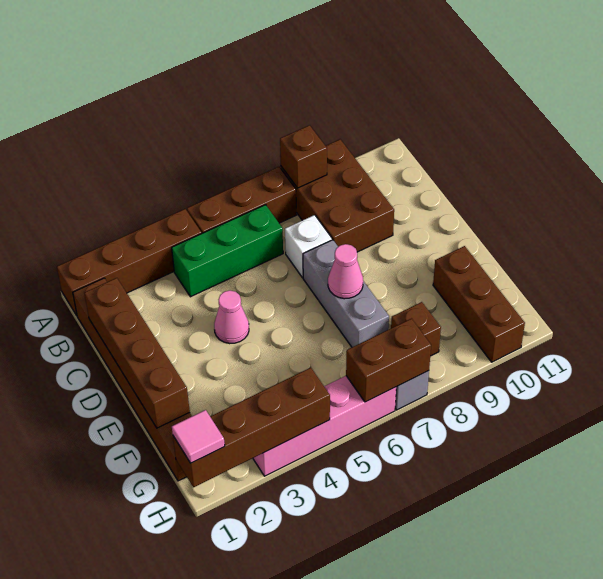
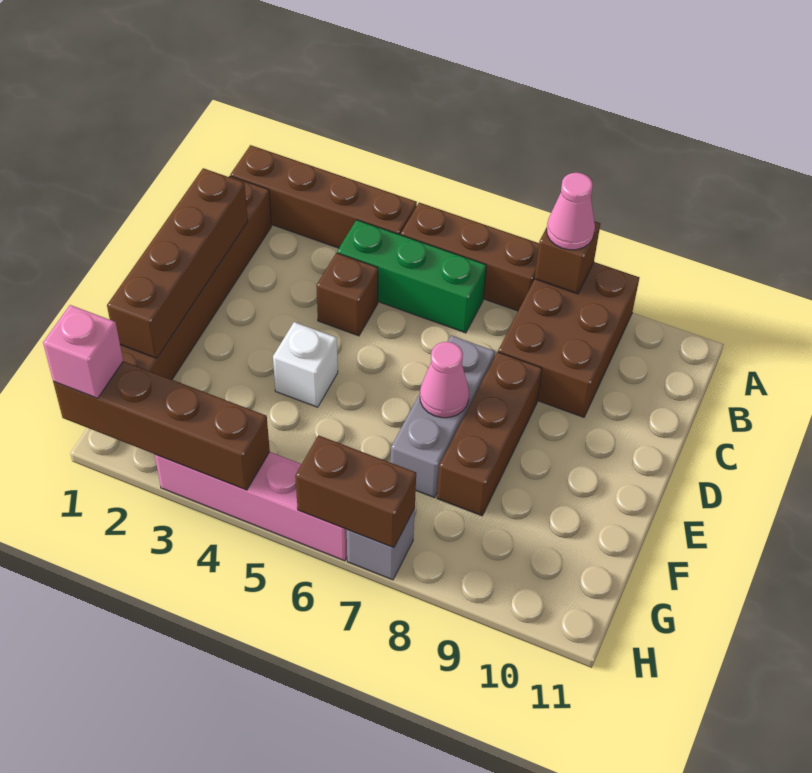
white brick C7 level 1 -> white brick E4 level 1
pink cone D4 level 1 -> pink cone A8 level 3
brown brick F10:H10 level 1 -> brown brick D8:F8 level 1
brown brick G8 level 1 -> brown brick C4 level 1
pink tile H1 level 3 -> pink brick H1 level 3

